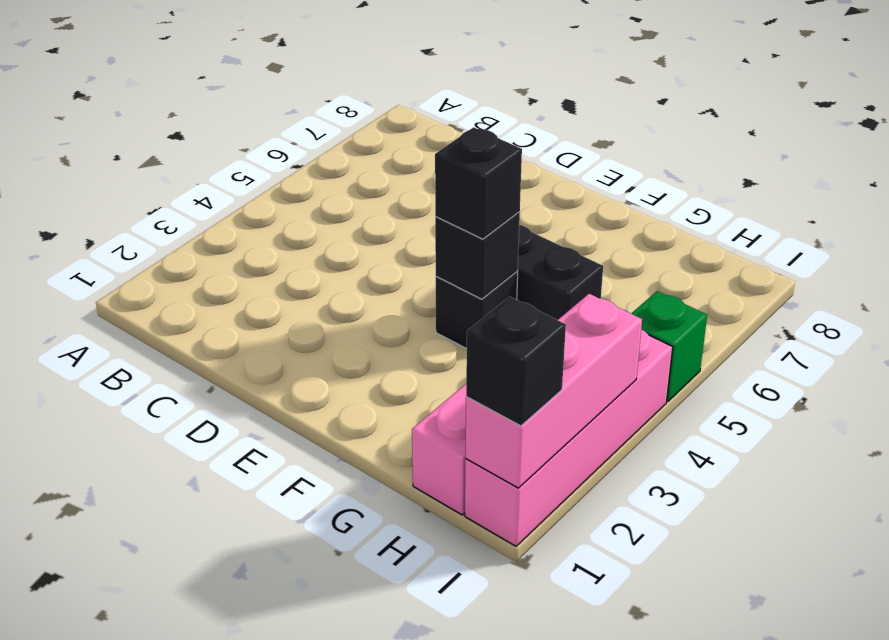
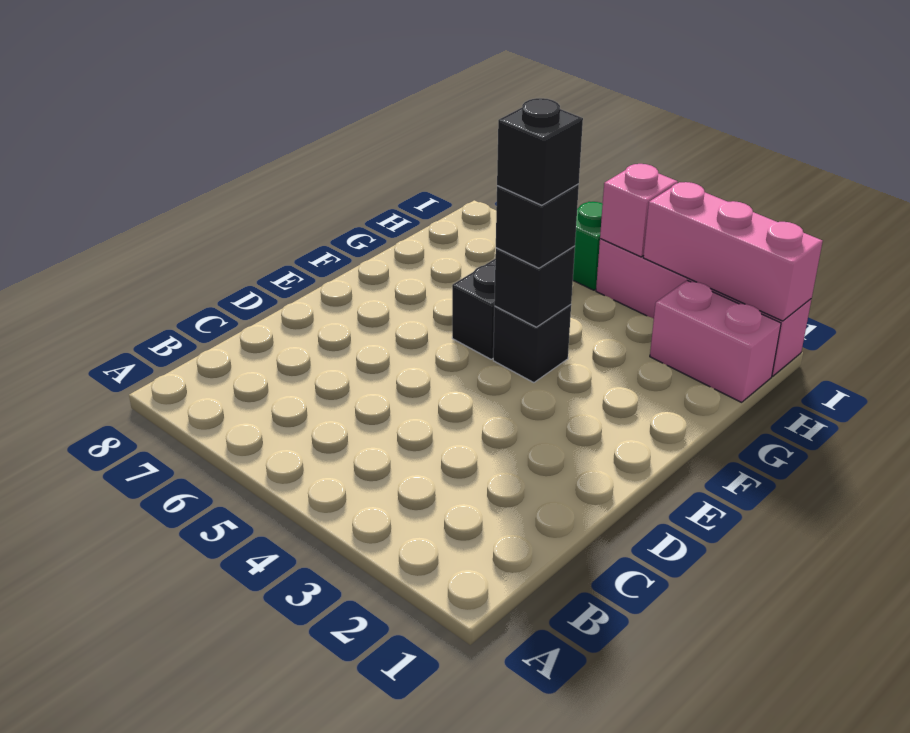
black brick I1 level 3 -> black brick F4 level 4
none -> pink brick I4 level 2

